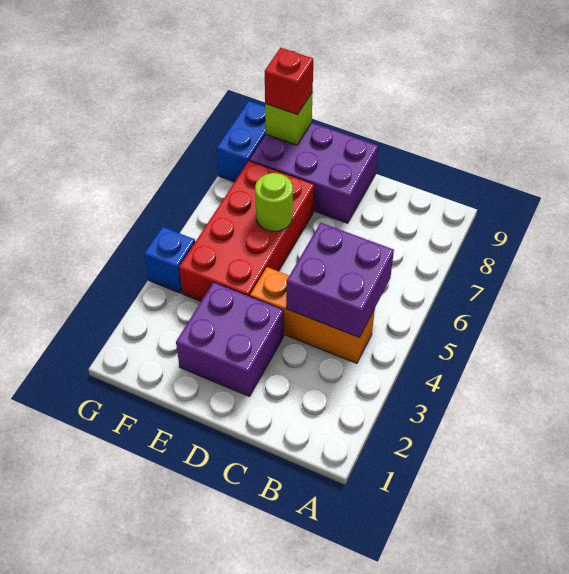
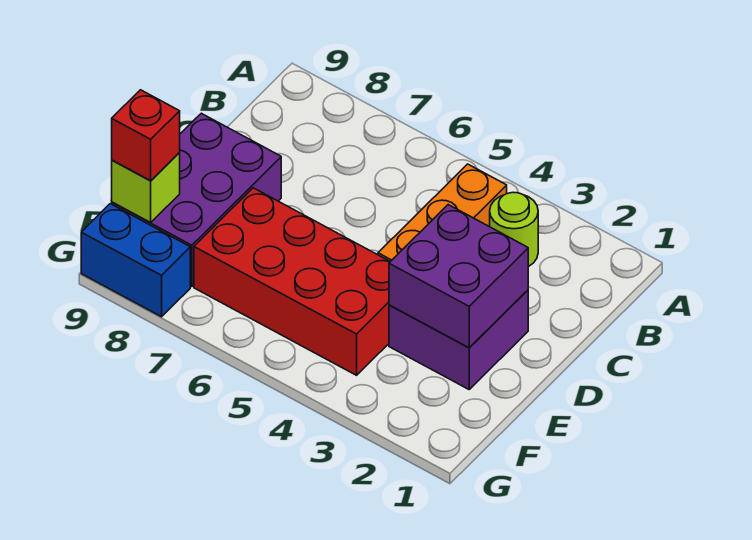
purple brick B4:C5 level 2 -> purple brick D2:E3 level 2
lime round brick E6 level 2 -> lime round brick B3 level 1
blue brick G4 level 1 -> none

